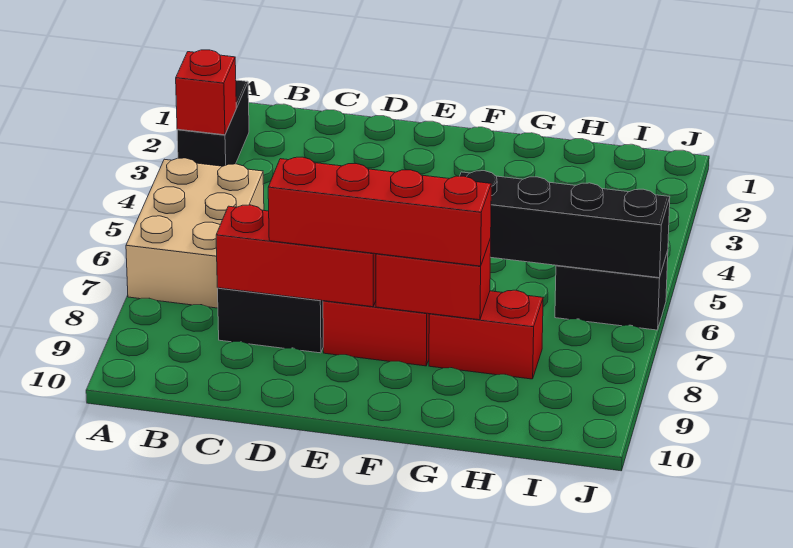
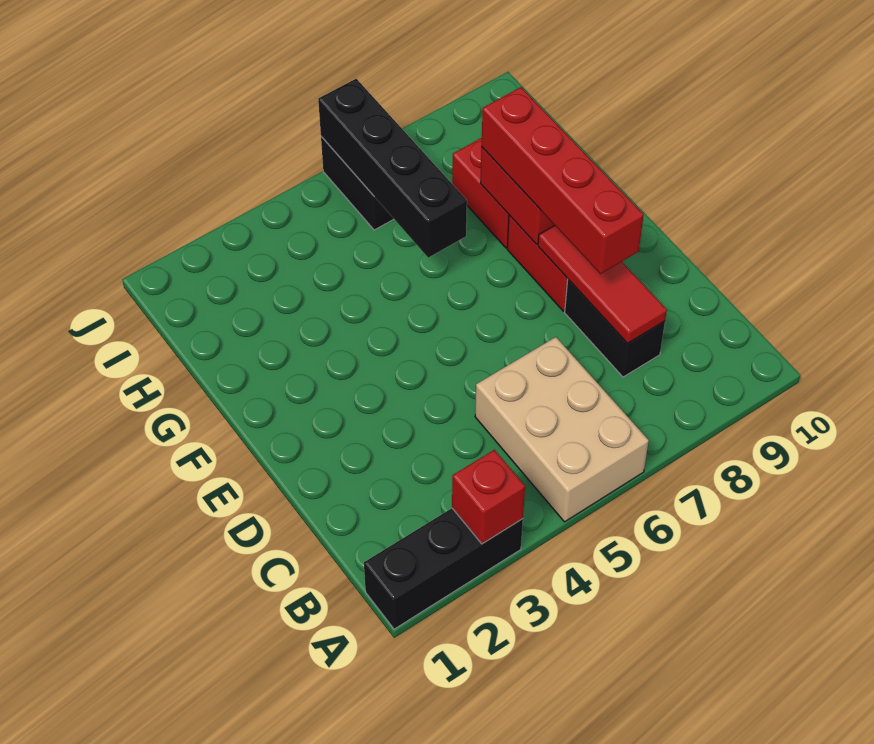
black brick A2:A3 level 1 -> black brick A1:A3 level 1
tan brick A5:B7 level 1 -> tan brick A5:C6 level 1
red brick C8:E8 level 2 -> red tile C8:E8 level 2

